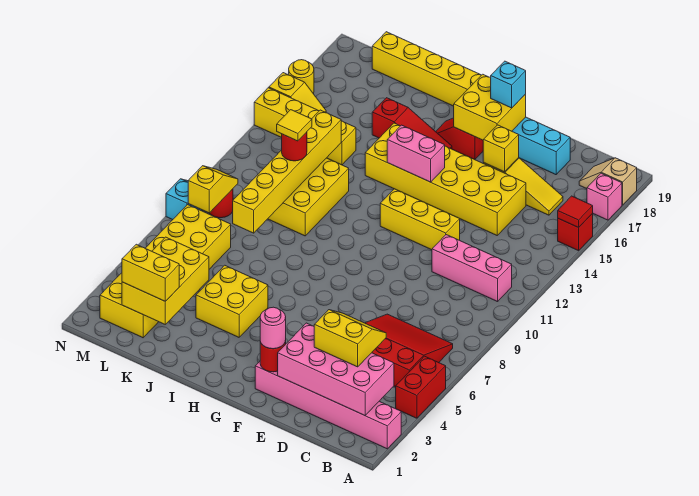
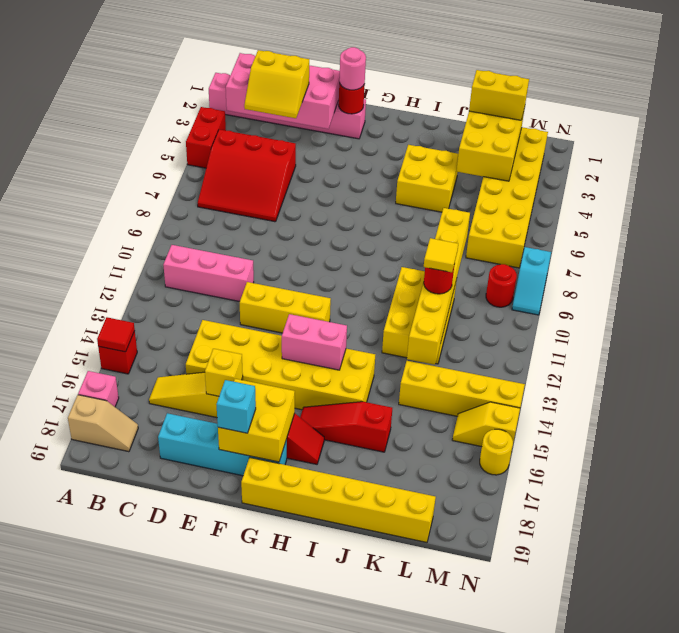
yellow slope M8:M9 level 2 top 8 -> none

